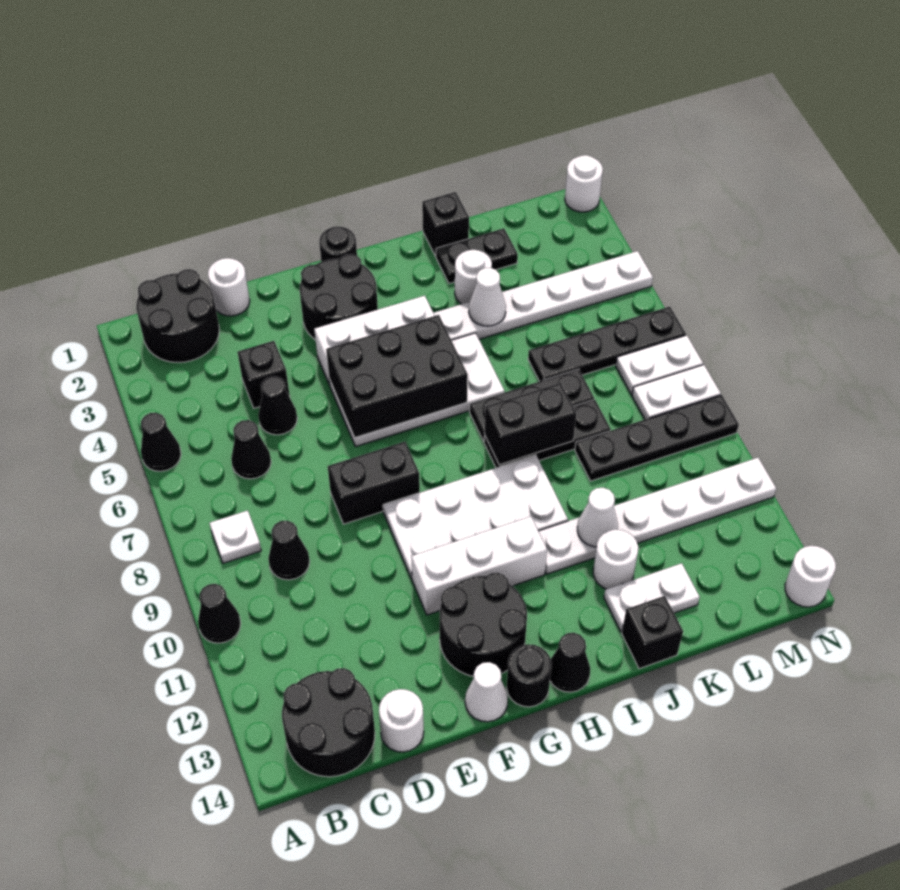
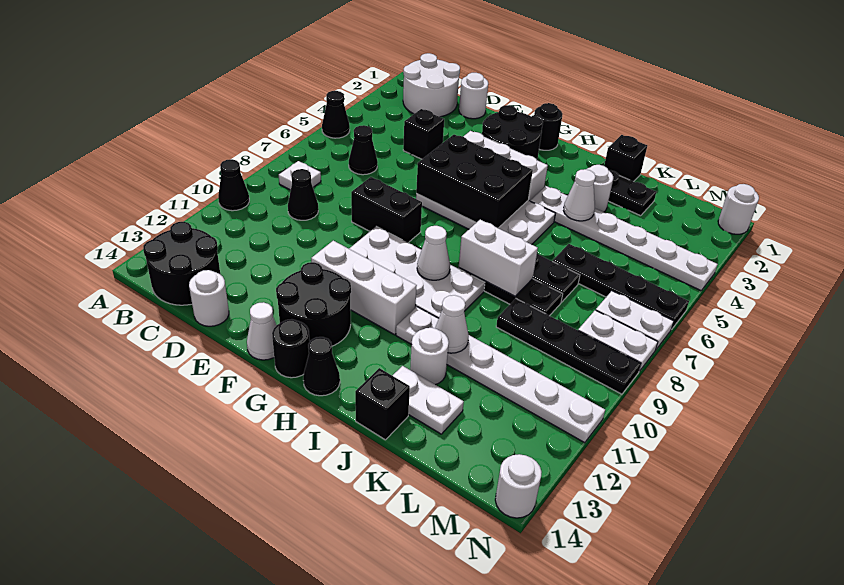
black round brick B1:C2 level 1 -> white round brick B1:C2 level 1
black cone D5 level 1 -> none
none -> white cone H9 level 2
black brick I8:J8 level 2 -> white brick I8:J8 level 2

